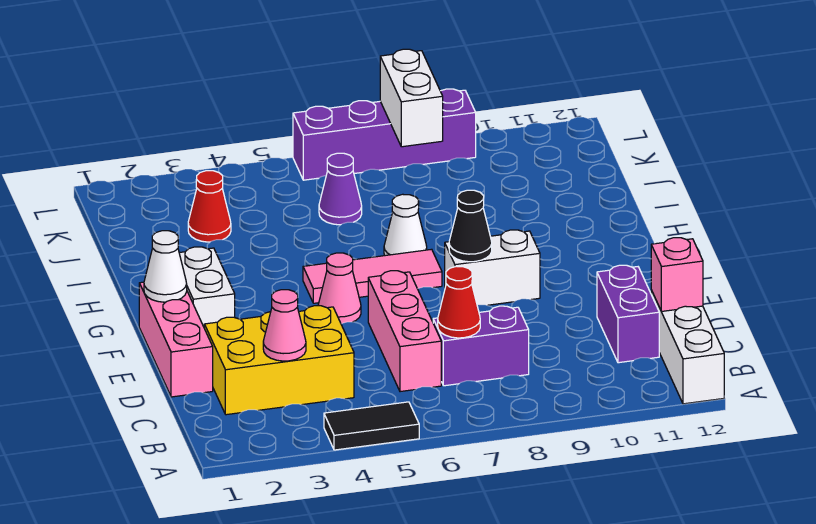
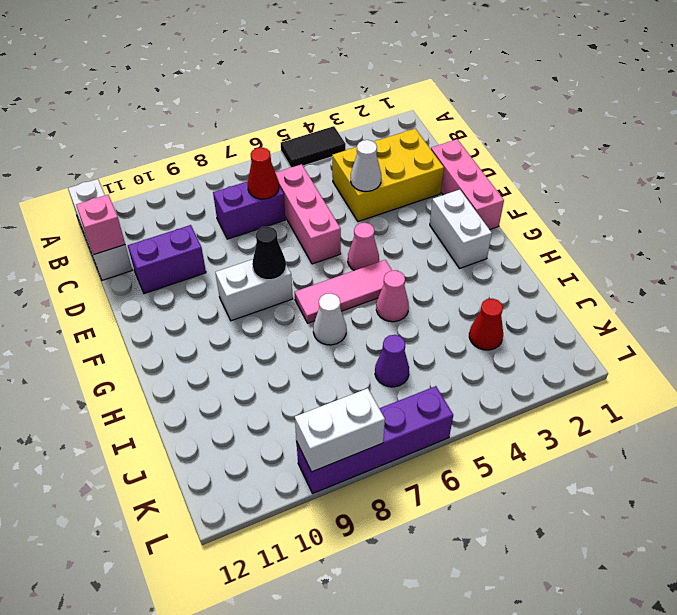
pink cone C3 level 2 -> pink cone H5 level 1
purple brick C11:D11 level 1 -> purple brick D10:D11 level 1
white cone F1 level 2 -> white cone D4 level 2
white brick K8:L8 level 2 -> white brick L8:L9 level 2

